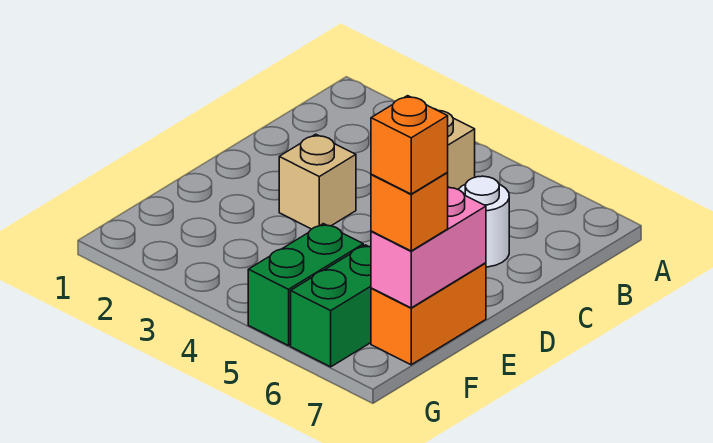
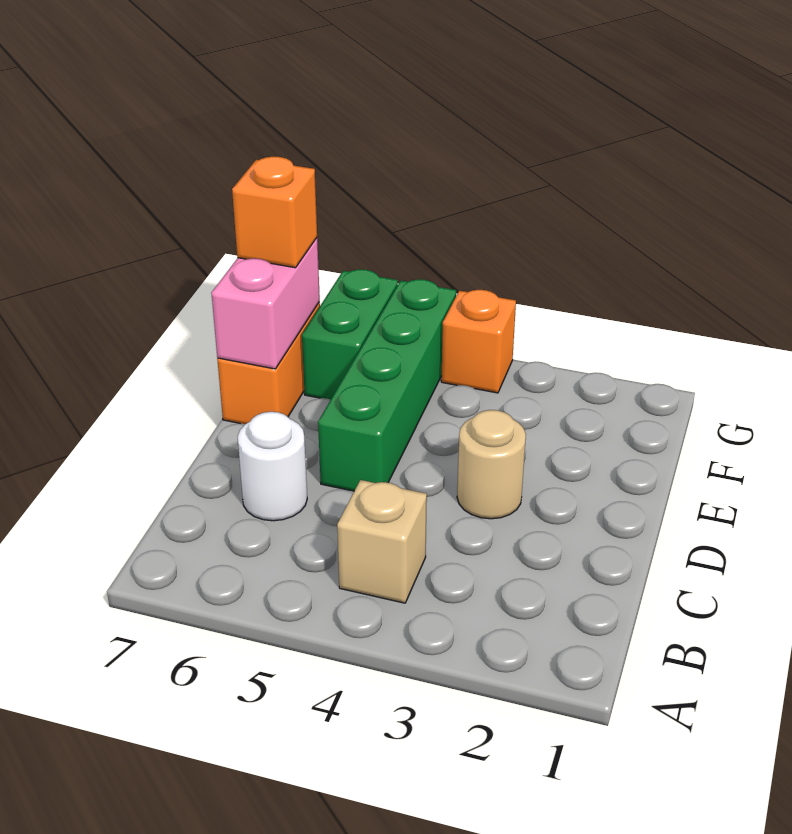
tan brick D3 level 1 -> tan round brick D3 level 1
green brick F5:G5 level 1 -> green brick D5:G5 level 1
orange brick F7 level 4 -> orange brick G4 level 1

